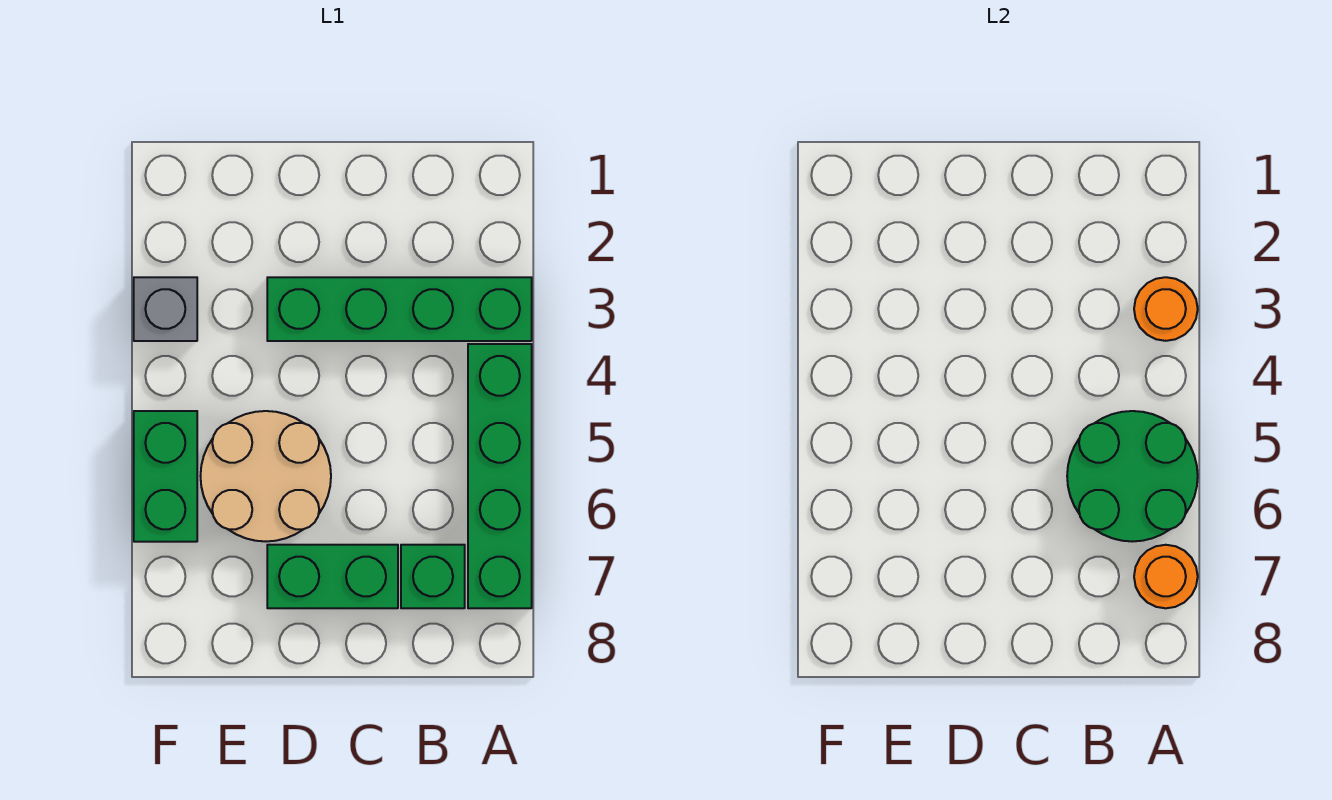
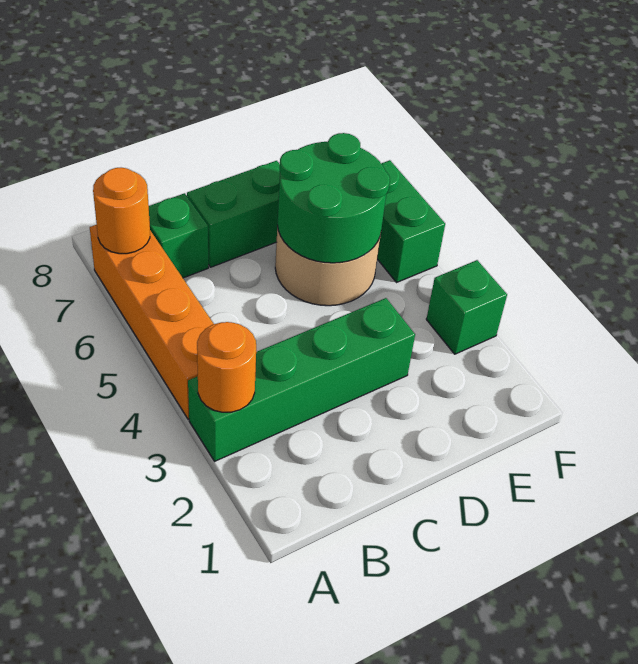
green brick A4:A7 level 1 -> orange brick A4:A7 level 1
green round brick A5:B6 level 2 -> green round brick D5:E6 level 2
grey brick F3 level 1 -> green brick F3 level 1

